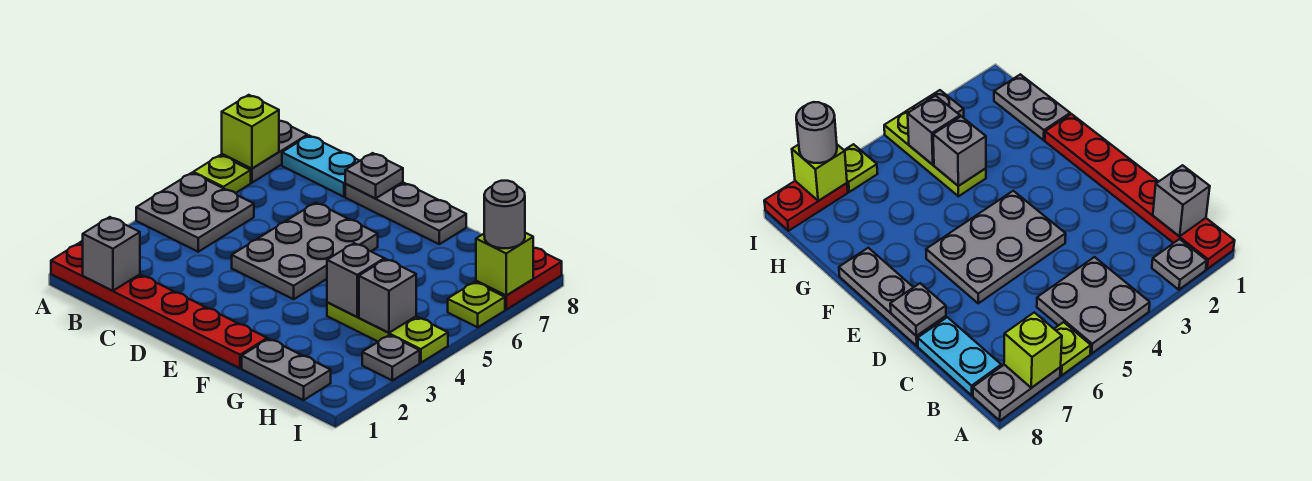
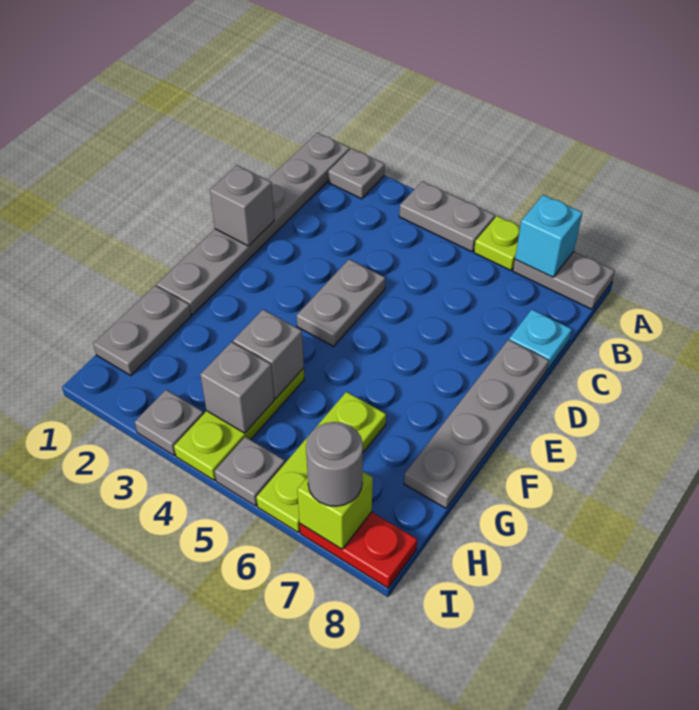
red plate A1:F1 level 1 -> grey plate A1:F1 level 1
grey plate A4:B5 level 1 -> grey plate A4:A5 level 1
lime brick A7 level 2 -> cyan brick A7 level 2
grey brick B1 level 2 -> grey brick D1 level 2
cyan plate B8:C8 level 1 -> cyan plate C8 level 1
grey plate D4:E6 level 1 -> grey plate D4:E4 level 1
grey plate D8:F8 level 1 -> grey plate D8:G8 level 1
grey plate D8 level 2 -> grey plate I5 level 1
lime plate I6 level 1 -> lime plate G6:I6 level 1

